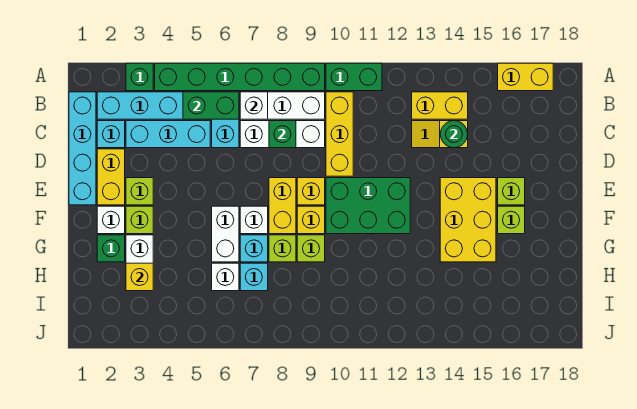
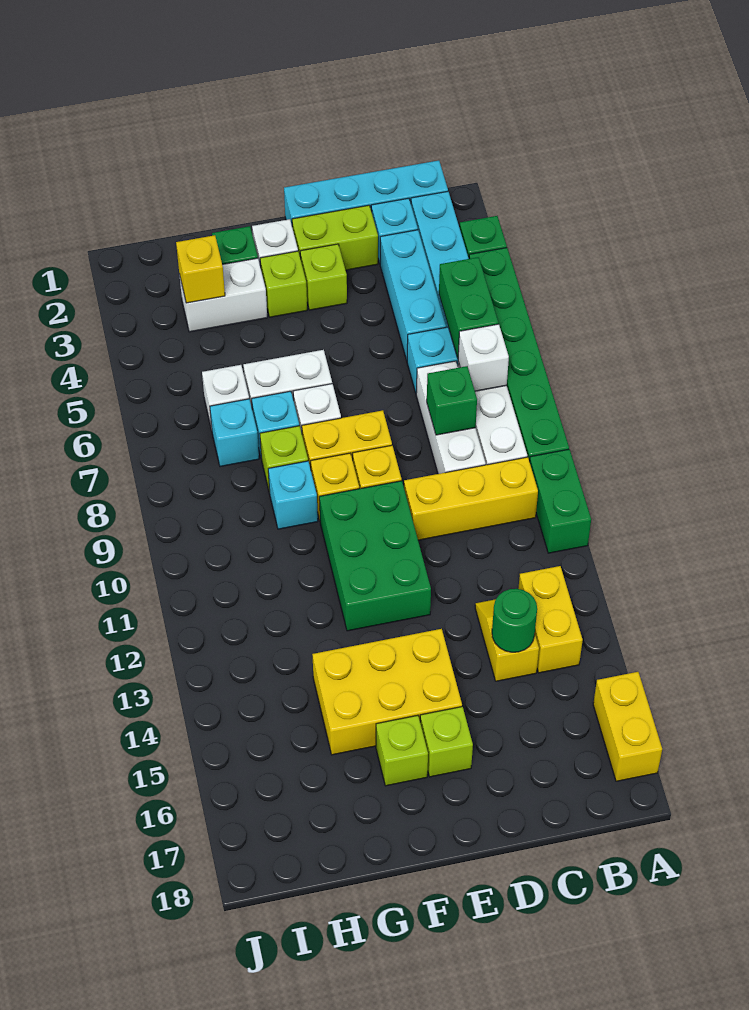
yellow brick D2:E2 level 1 -> lime brick D2:E2 level 1
lime brick G9 level 1 -> cyan brick G9 level 1

